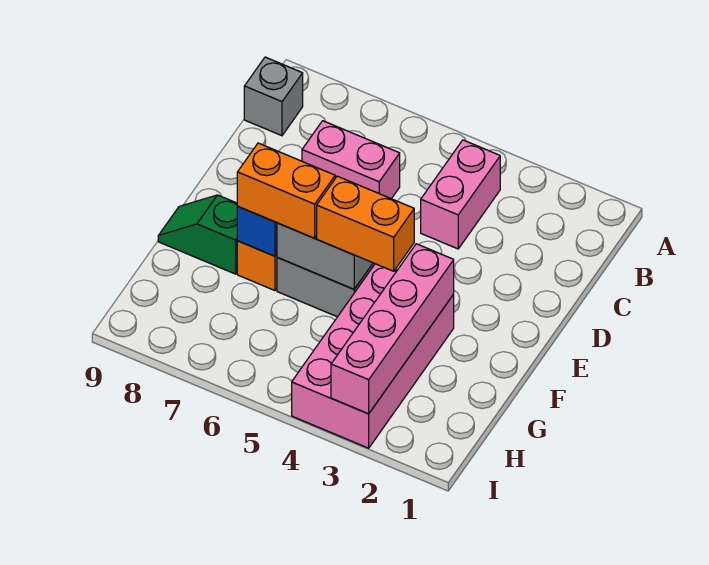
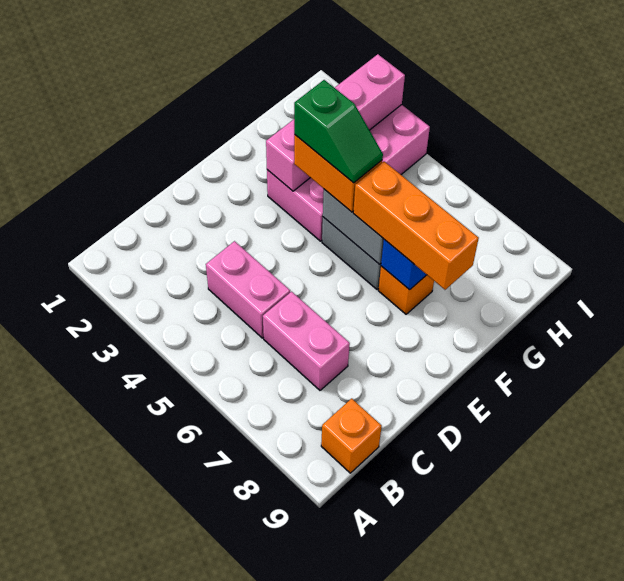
pink brick B4:C4 level 1 -> pink brick C4:C5 level 1
grey brick B9 level 1 -> orange brick B9 level 1
orange brick F6:F7 level 3 -> orange brick F6:F8 level 3
green slope F8:F9 level 1 top 8 -> green slope F4:F5 level 4 top 4

